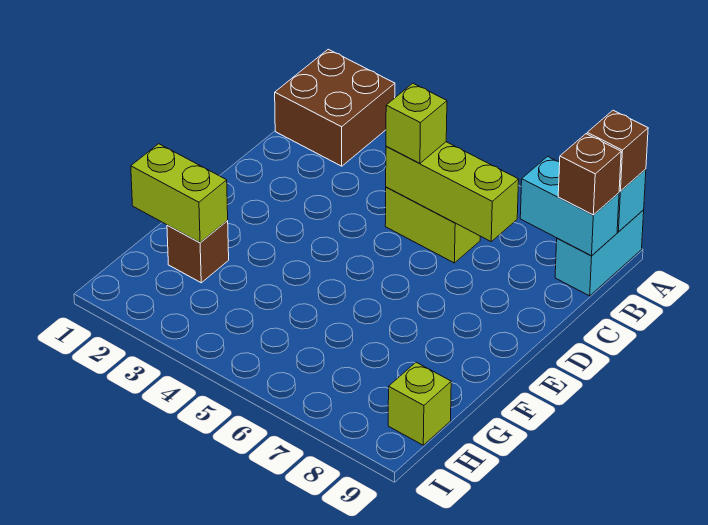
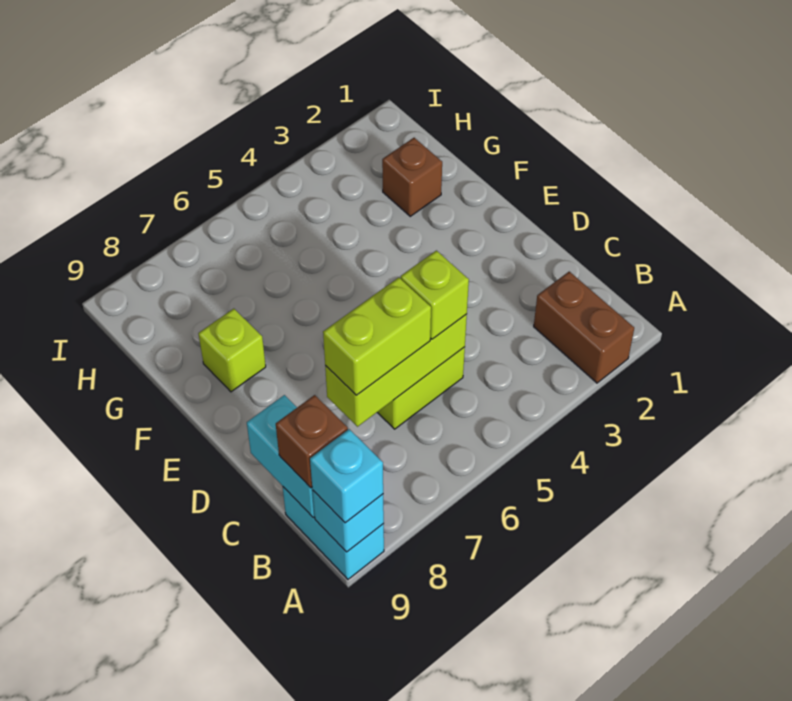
brown brick A1:B2 level 1 -> brown brick A2:B2 level 1
brown brick A9 level 3 -> cyan brick A9 level 3
cyan brick B8:B9 level 2 -> cyan brick B9:C9 level 2
lime brick G1:G2 level 2 -> lime brick C6:C7 level 3
lime brick H9 level 1 -> lime brick F8 level 1

